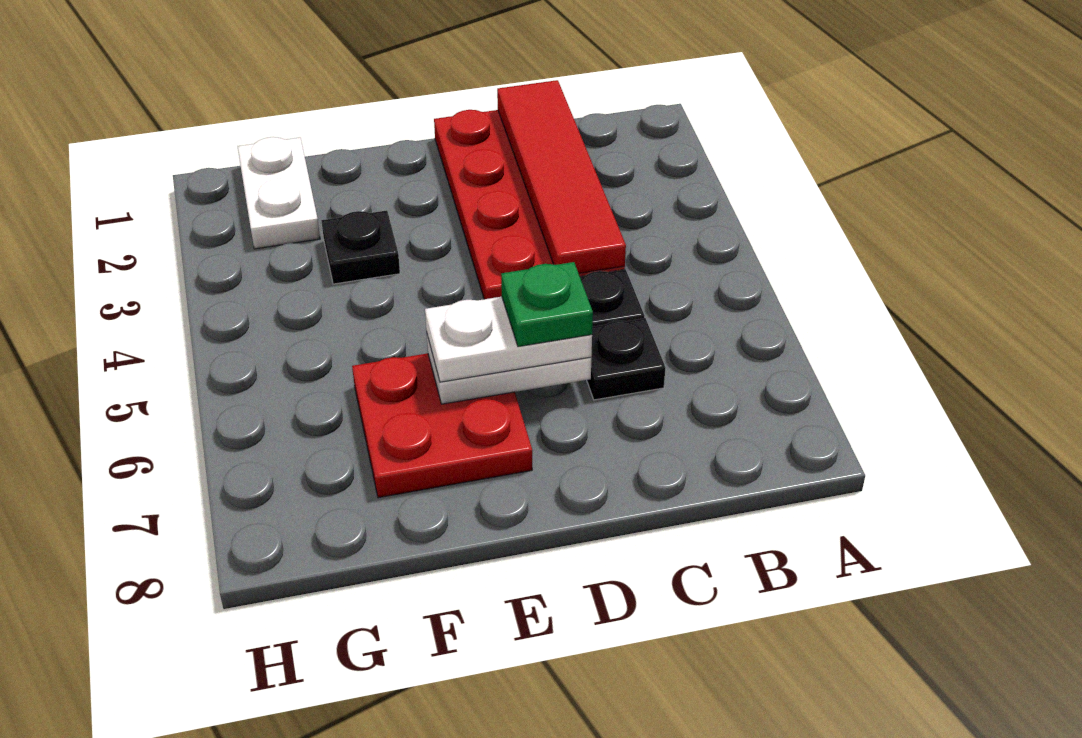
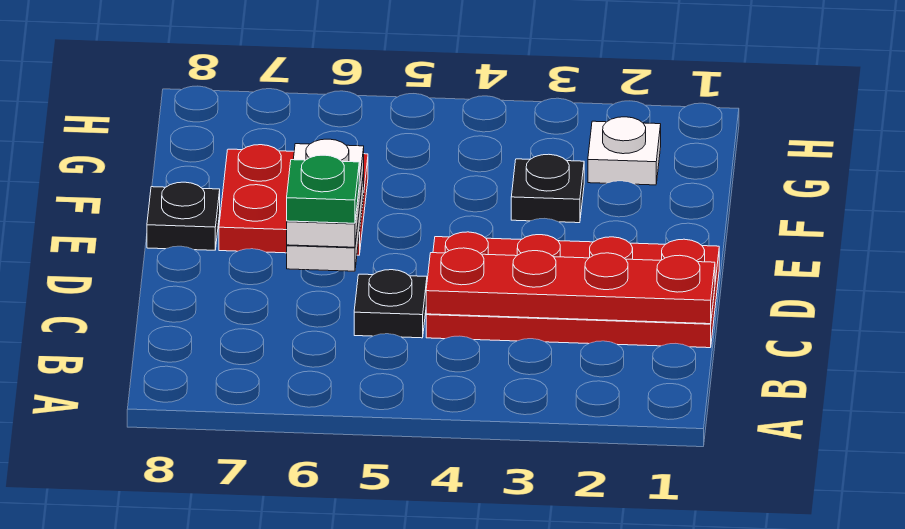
red tile C1:C4 level 2 -> red plate C1:C4 level 2
black plate C6 level 1 -> black plate E8 level 1
white plate G1:G2 level 1 -> white plate G2 level 1

